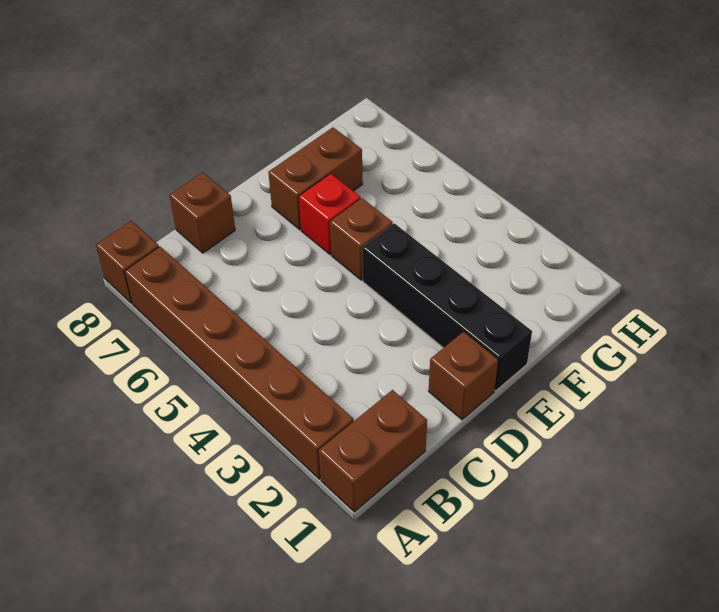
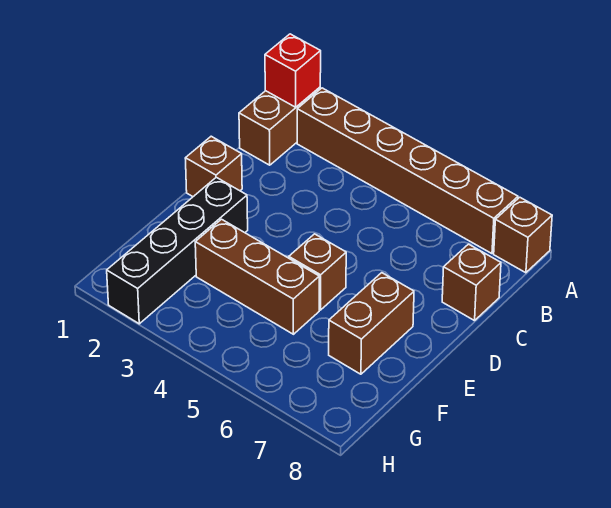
black brick E1:E4 level 1 -> black brick E2:H2 level 1
red brick E6 level 1 -> red brick A1 level 2
none -> brown brick F3:F5 level 1

